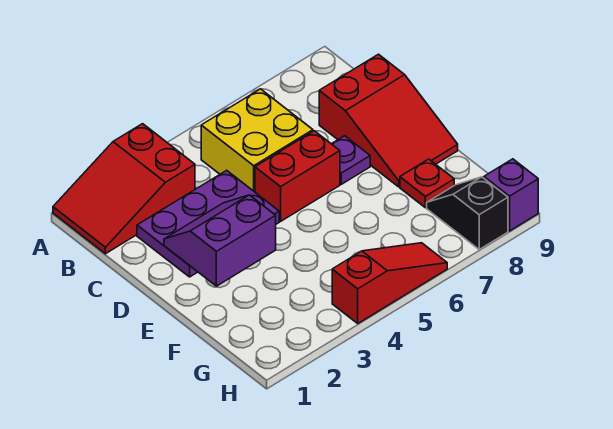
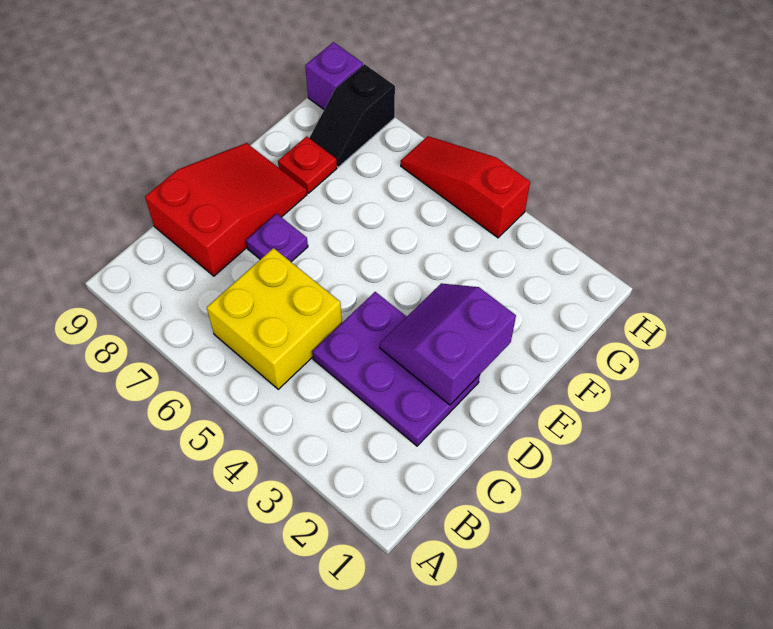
red slope A1:B3 level 1 top 3 -> none
purple slope D2:E3 level 2 top E -> purple slope D2:E3 level 2 top 2
red brick D5:D6 level 1 -> none

